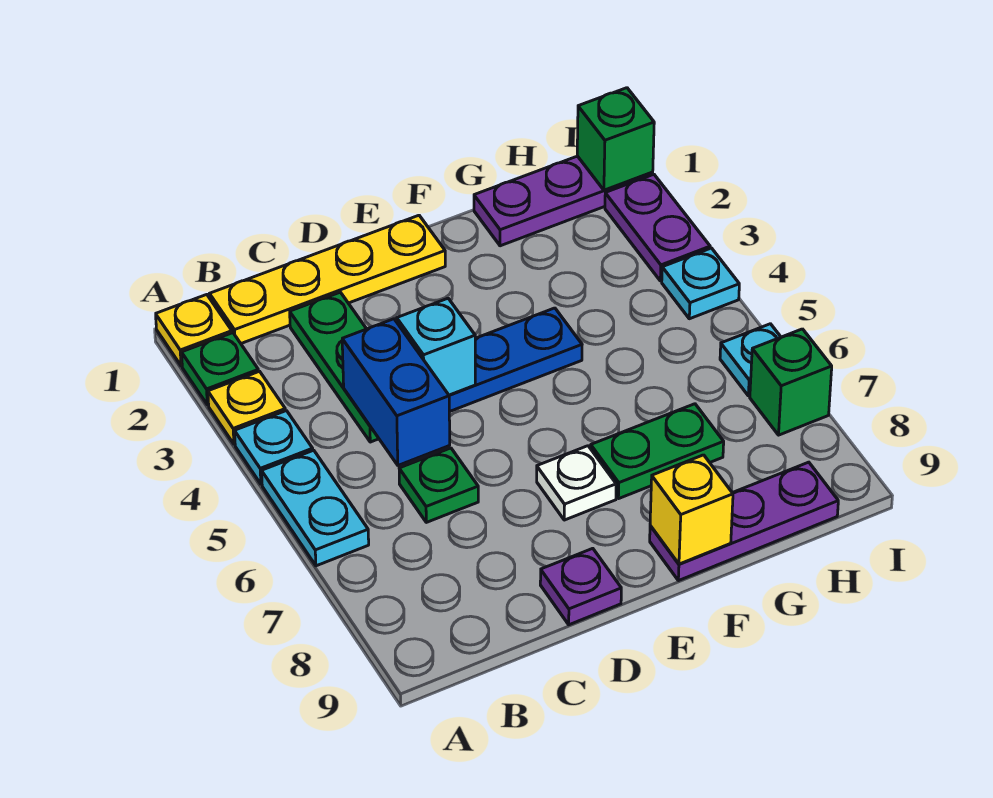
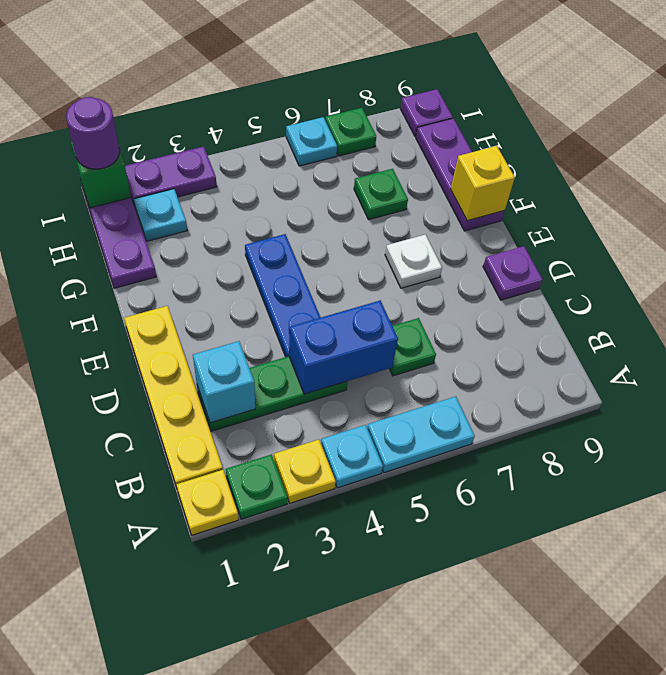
cyan brick D4 level 2 -> cyan brick C2 level 2
green plate F7:G7 level 1 -> green plate G7 level 1
none -> purple round brick I1 level 3
cyan plate I4 level 1 -> cyan plate H2 level 1
green brick I7 level 1 -> green plate I7 level 1
none -> purple plate I9 level 1

